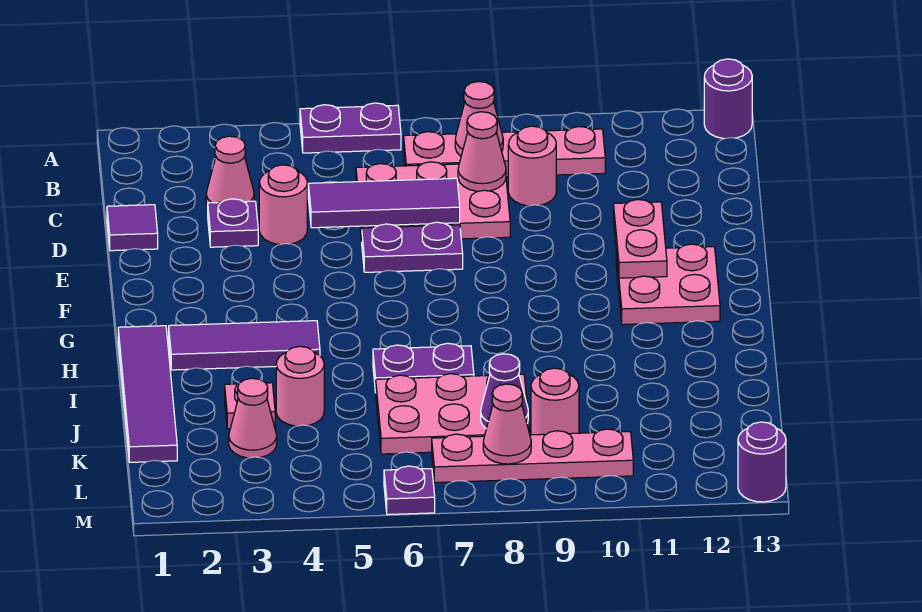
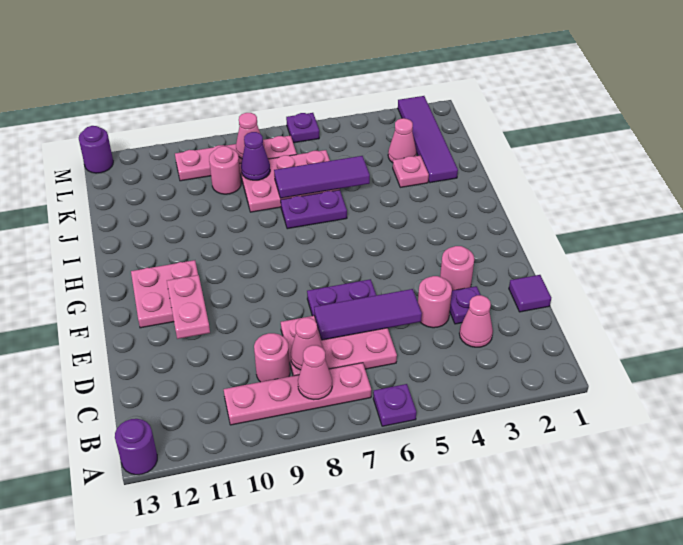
purple plate A5:A6 level 1 -> purple plate A6 level 1
purple tile H1:K1 level 1 -> purple tile J2:M2 level 1
purple tile H2:H4 level 1 -> purple tile J5:J7 level 2
pink round brick J4 level 1 -> pink round brick E3 level 1

